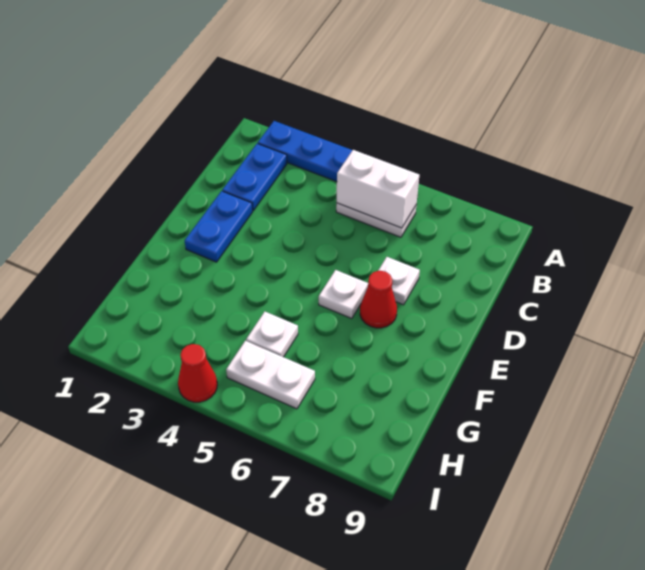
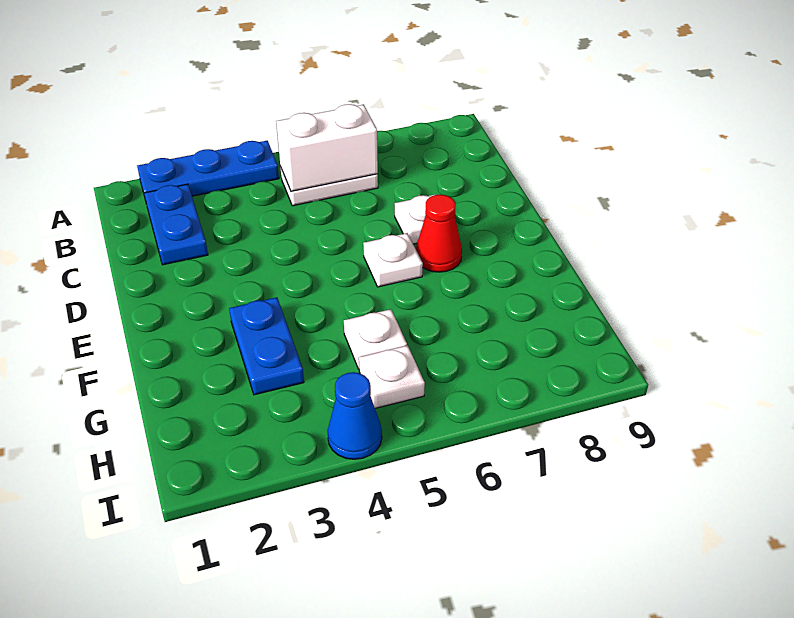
blue plate D2:E2 level 1 -> blue plate F3:G3 level 1
white plate H5:H6 level 1 -> white plate H5 level 1
red cone I4 level 1 -> blue cone I4 level 1

